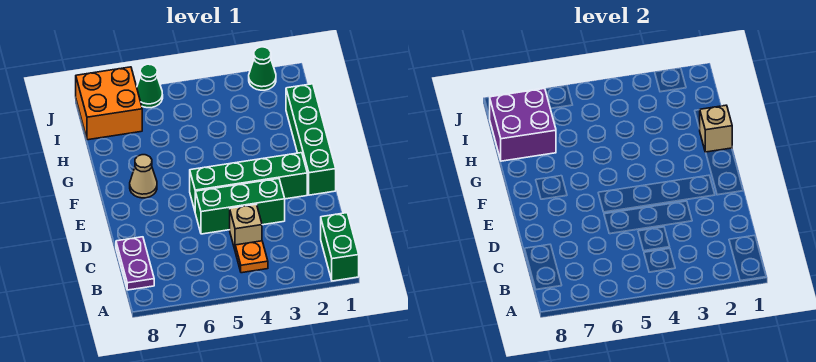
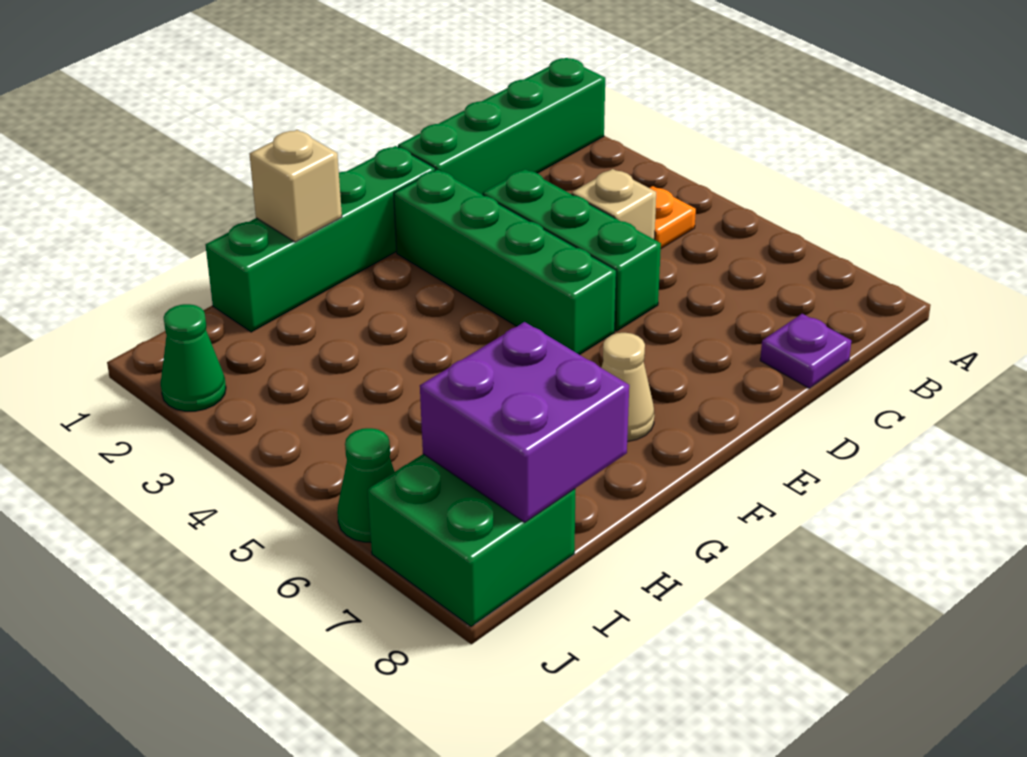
green brick A1:B1 level 1 -> green brick A1:D1 level 1
purple plate B8:C8 level 1 -> purple plate C8 level 1
orange brick I7:J8 level 1 -> green brick I7:J8 level 1

